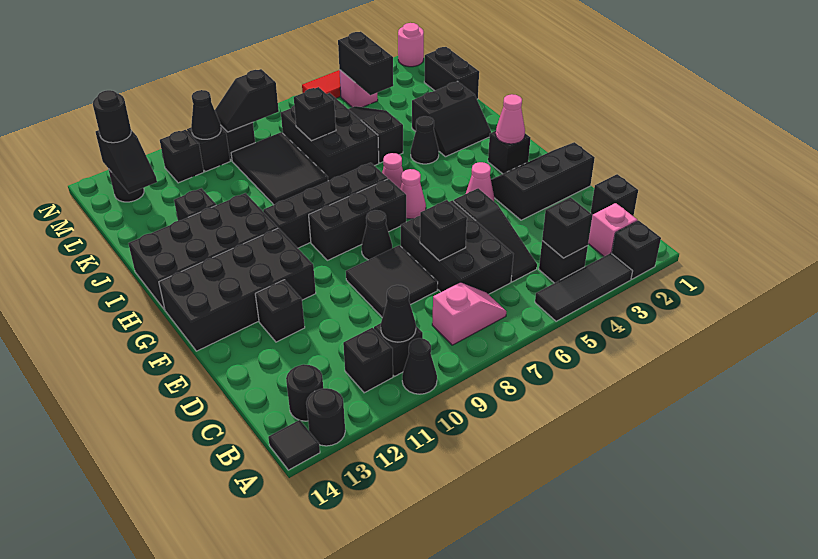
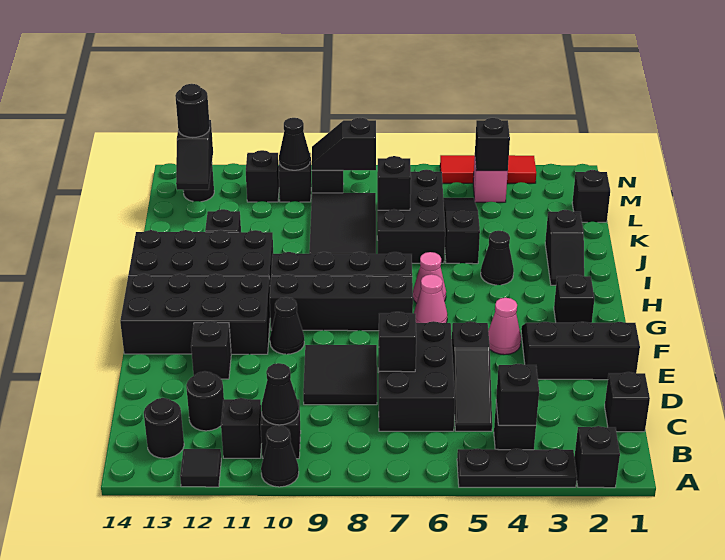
black tile A3:A5 level 1 -> black plate A3:A5 level 1
black round brick A13 level 1 -> black round brick C12 level 1
black tile A14 level 1 -> black tile A12 level 1
pink brick B2 level 1 -> none
pink slope B7:B8 level 1 top 8 -> none
black cone F8 level 1 -> black cone F10 level 1
pink cone G2 level 2 -> none
black brick G7:G9 level 1 -> black brick G7:G10 level 1
black slope I2:J3 level 1 top J -> black slope I2:J2 level 1 top J
black brick K1:L1 level 1 -> black brick L1 level 1
black brick L4:M4 level 2 -> black brick M4 level 2
pink round brick N1 level 1 -> none

